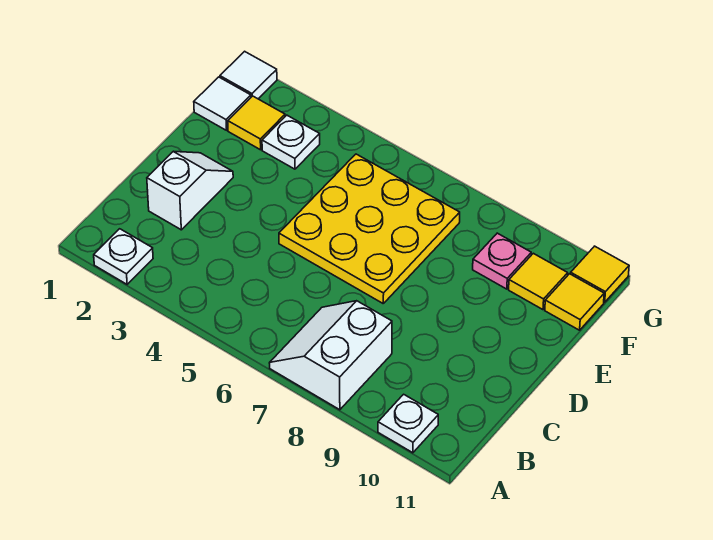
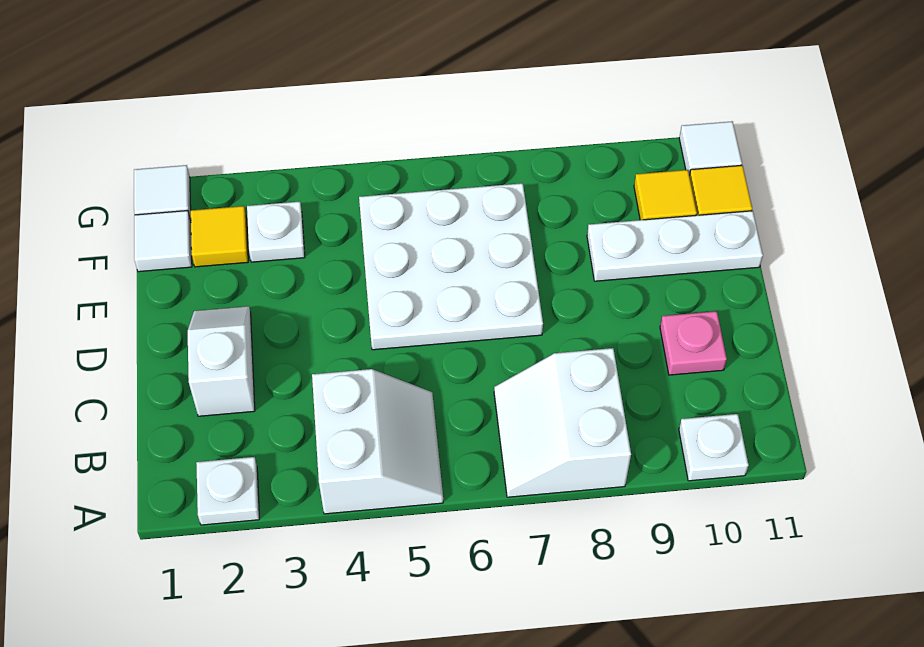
none -> white slope A4:B5 level 1 top 4
yellow plate D5:F7 level 1 -> white plate D5:F7 level 1
none -> white plate E9:E11 level 1
pink plate F9 level 1 -> pink plate C10 level 1
yellow tile G11 level 1 -> white tile G11 level 1

